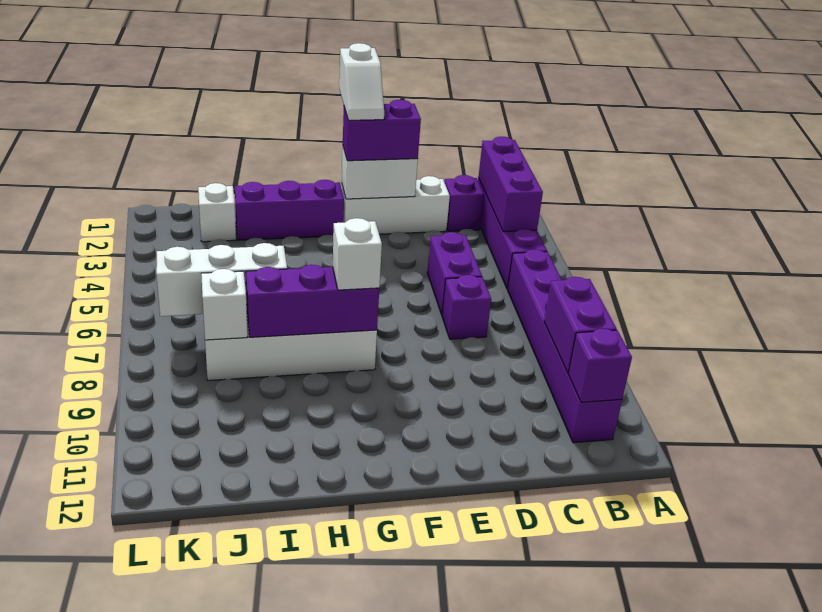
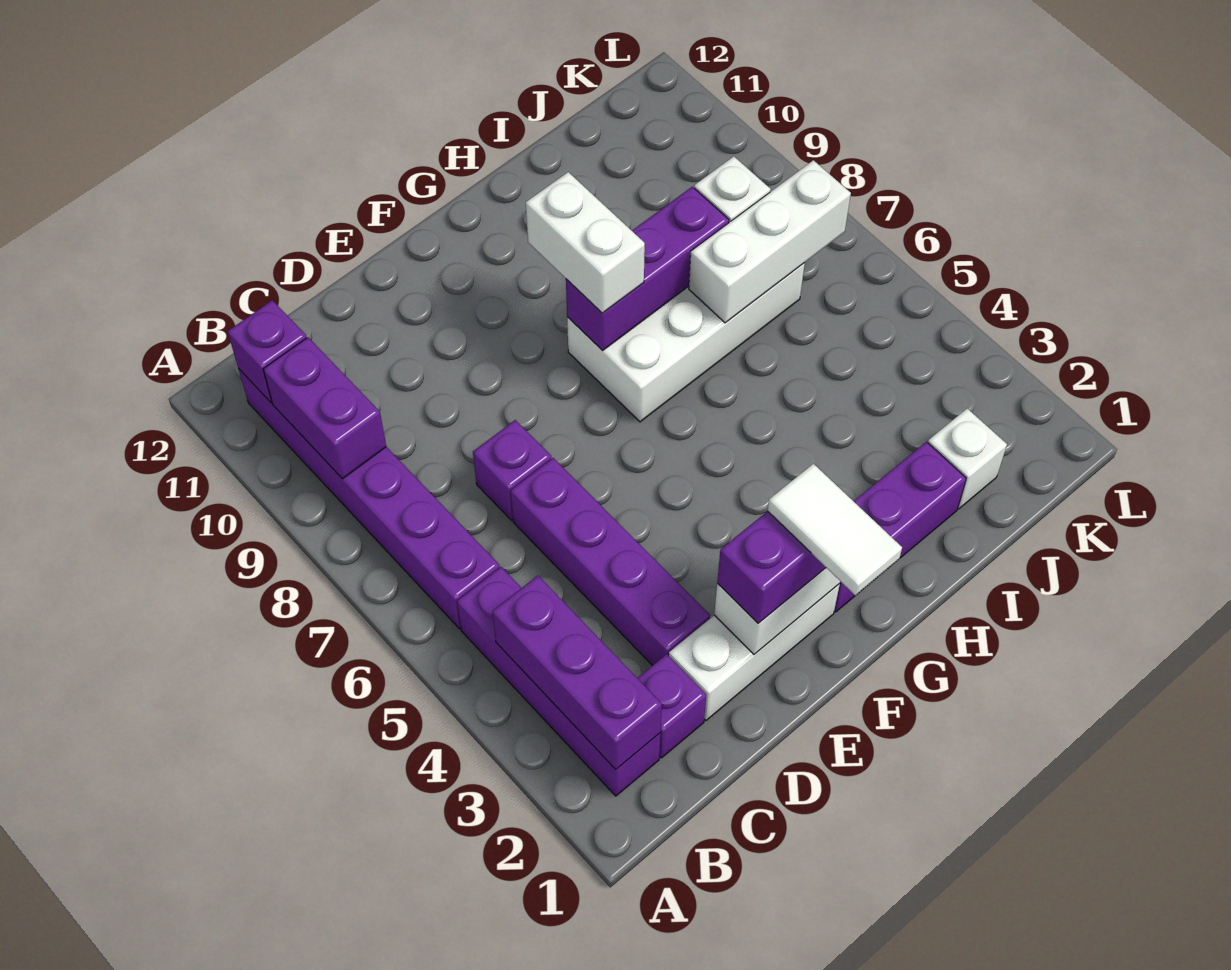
purple brick D5:D6 level 1 -> purple brick D3:D6 level 1
white slope F1:F2 level 4 top 1 -> white tile F1:F2 level 4
white brick G8 level 3 -> white brick G8:G9 level 3

